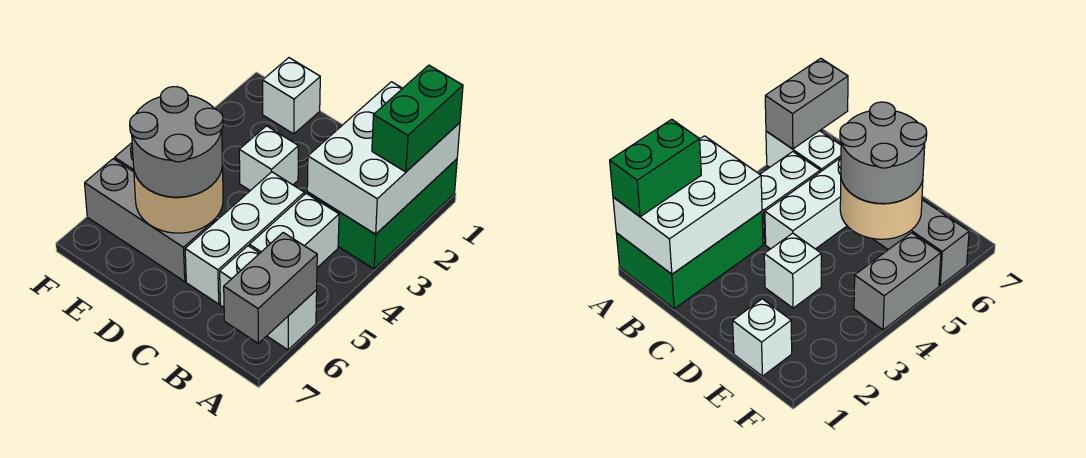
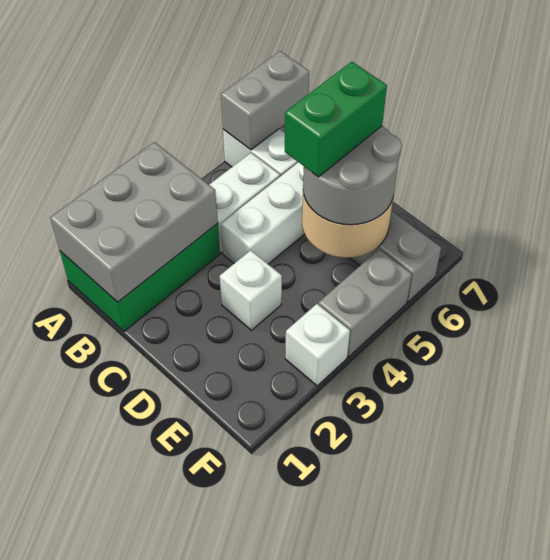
white brick A1:B3 level 2 -> grey brick A1:B3 level 2
green brick A1:A2 level 3 -> green brick D5:D6 level 4
white brick E1 level 1 -> white brick F3 level 1

